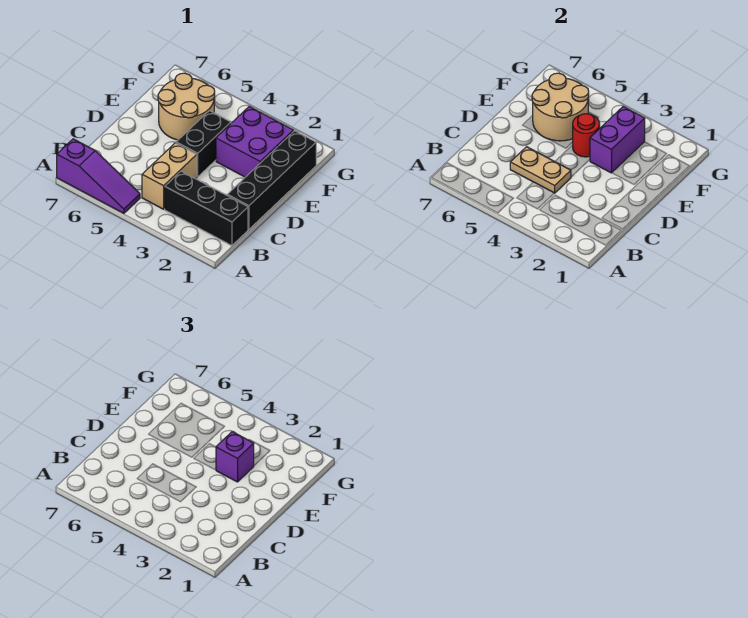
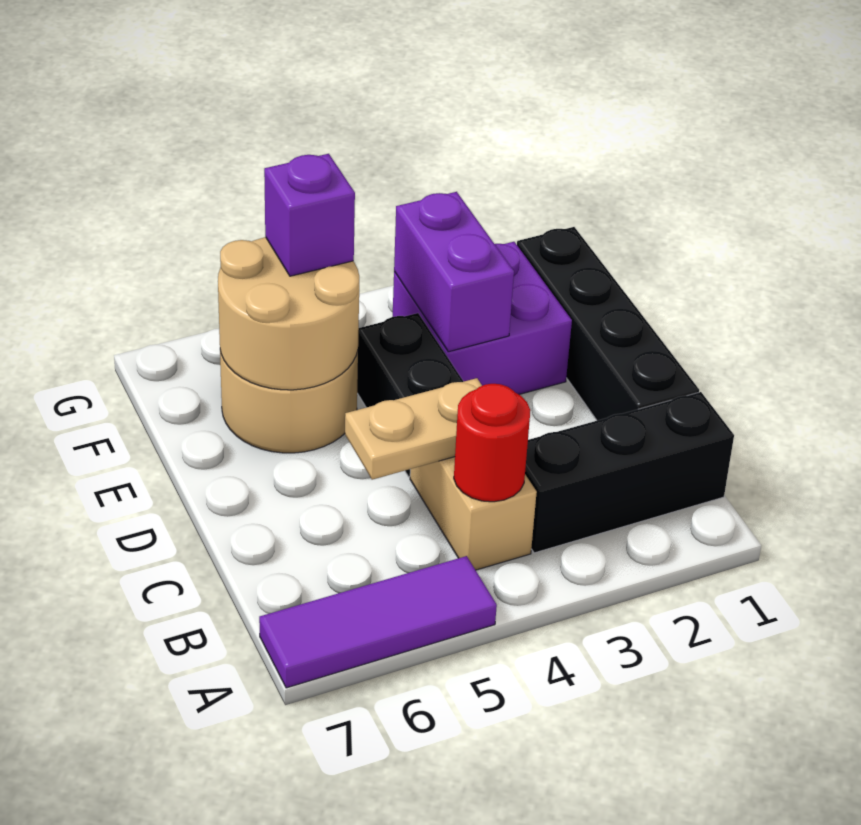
purple slope A5:A7 level 1 top 7 -> purple tile A5:A7 level 1
purple brick E3 level 3 -> purple brick F5 level 3
red round brick E4 level 2 -> red round brick B4 level 2

